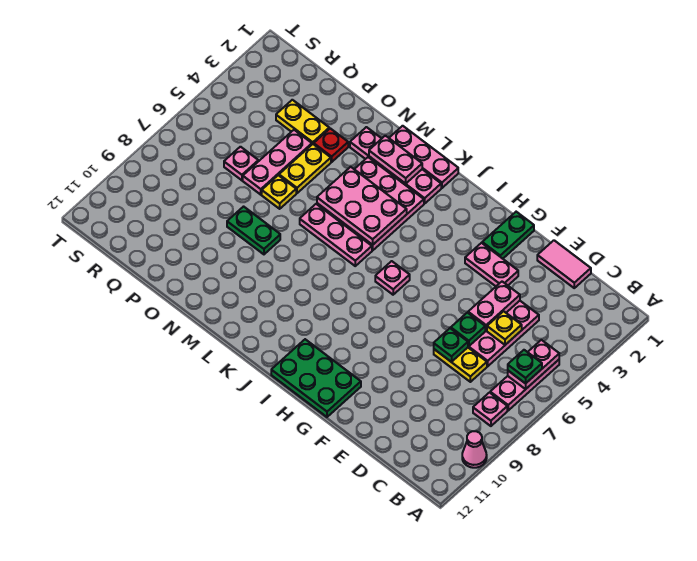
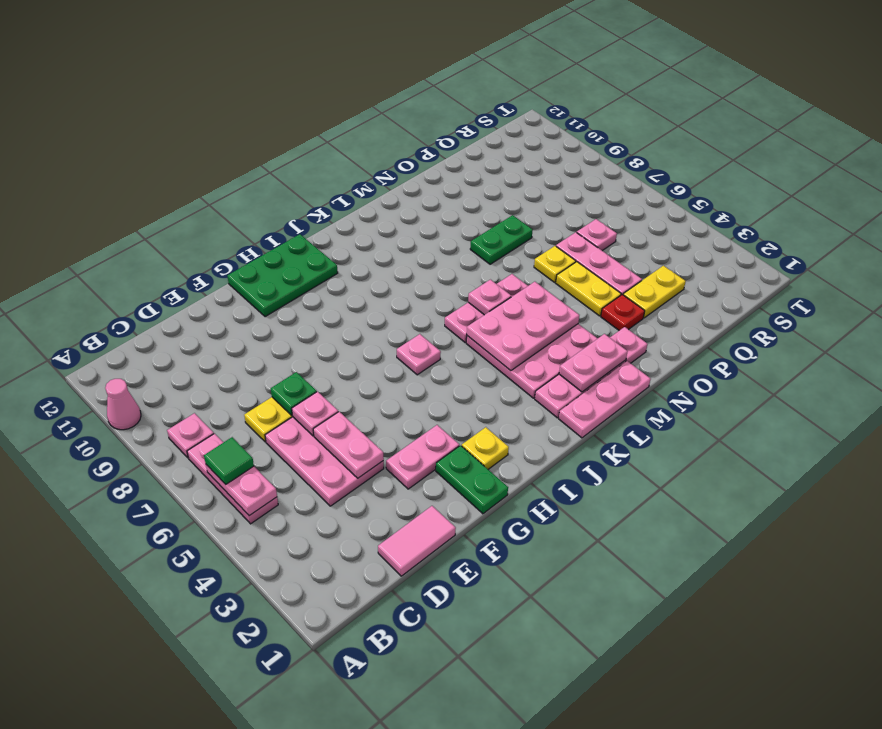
green plate B6 level 3 -> green tile B6 level 3
yellow plate D5 level 2 -> yellow plate H2 level 1
green plate E6 level 2 -> pink plate E6 level 2
none -> pink plate L6 level 2

